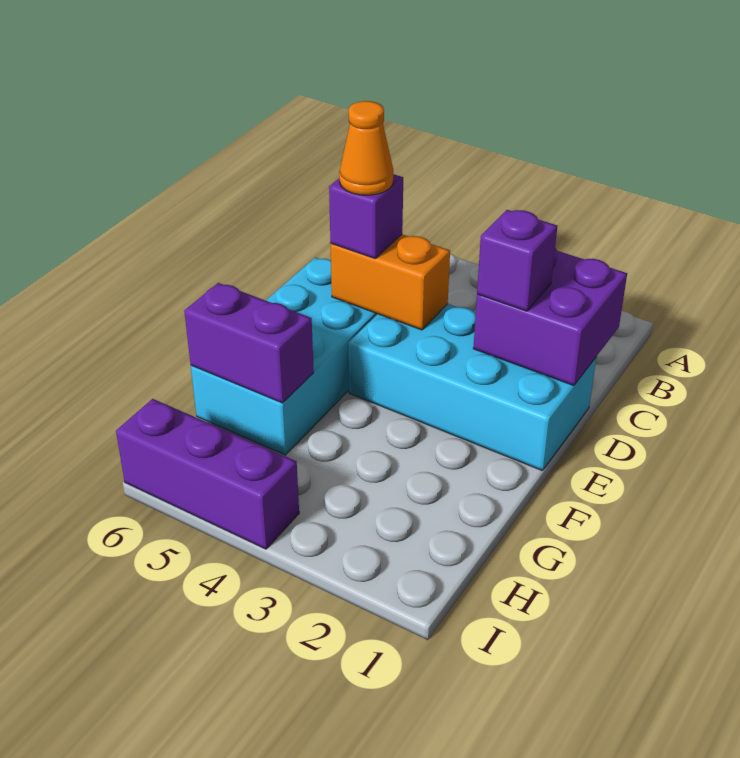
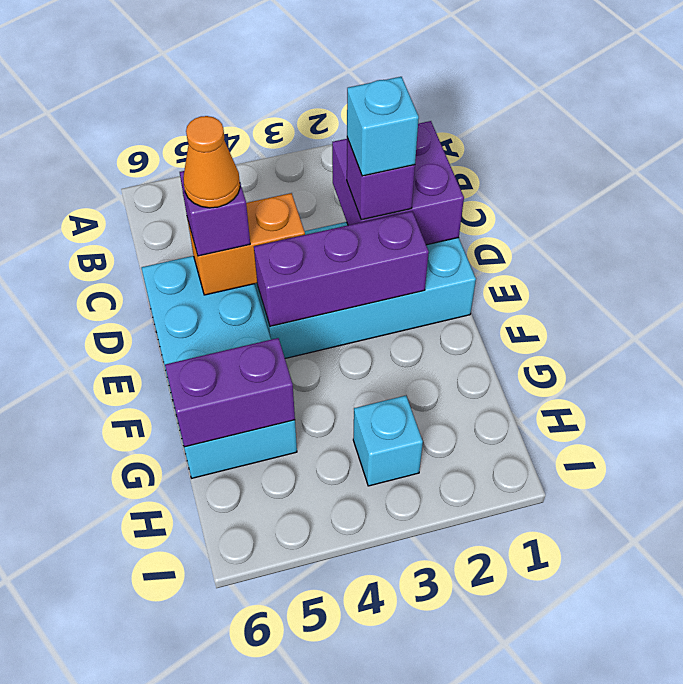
none -> cyan brick D2 level 4
none -> cyan brick H3 level 1
purple brick I4:I6 level 1 -> purple brick E2:E4 level 2

